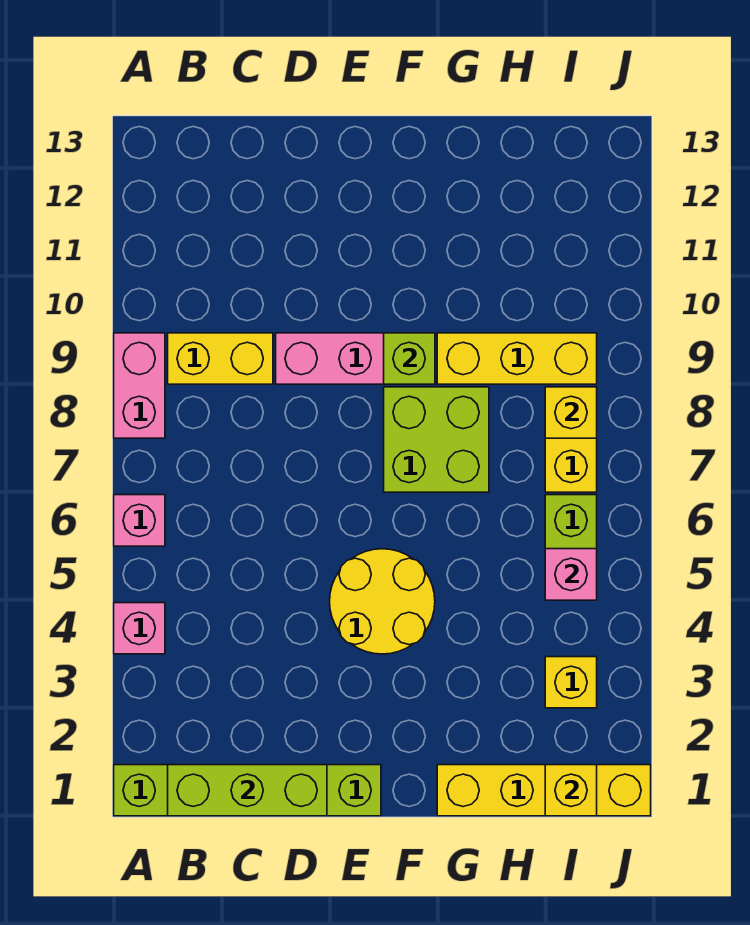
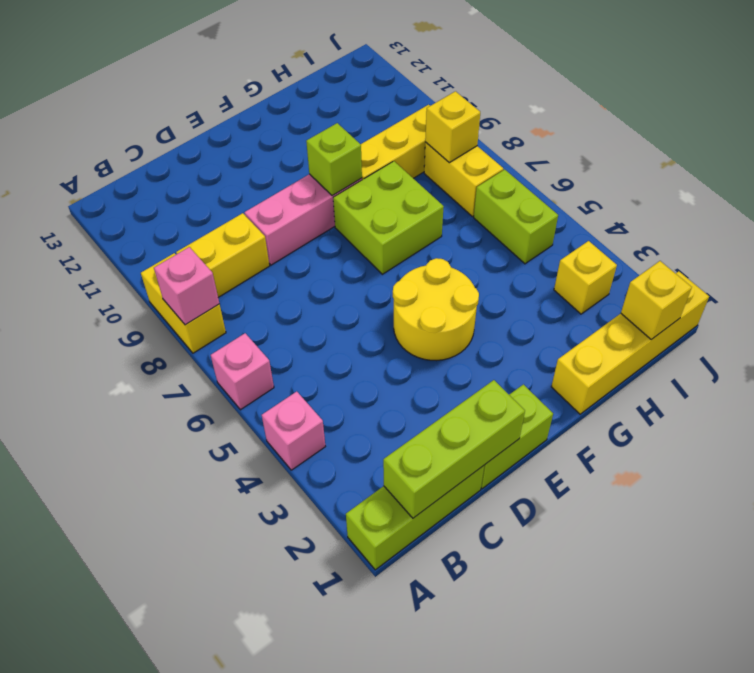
pink brick A8:A9 level 1 -> yellow brick A8:A9 level 1
pink brick I5 level 2 -> pink brick A8 level 2

